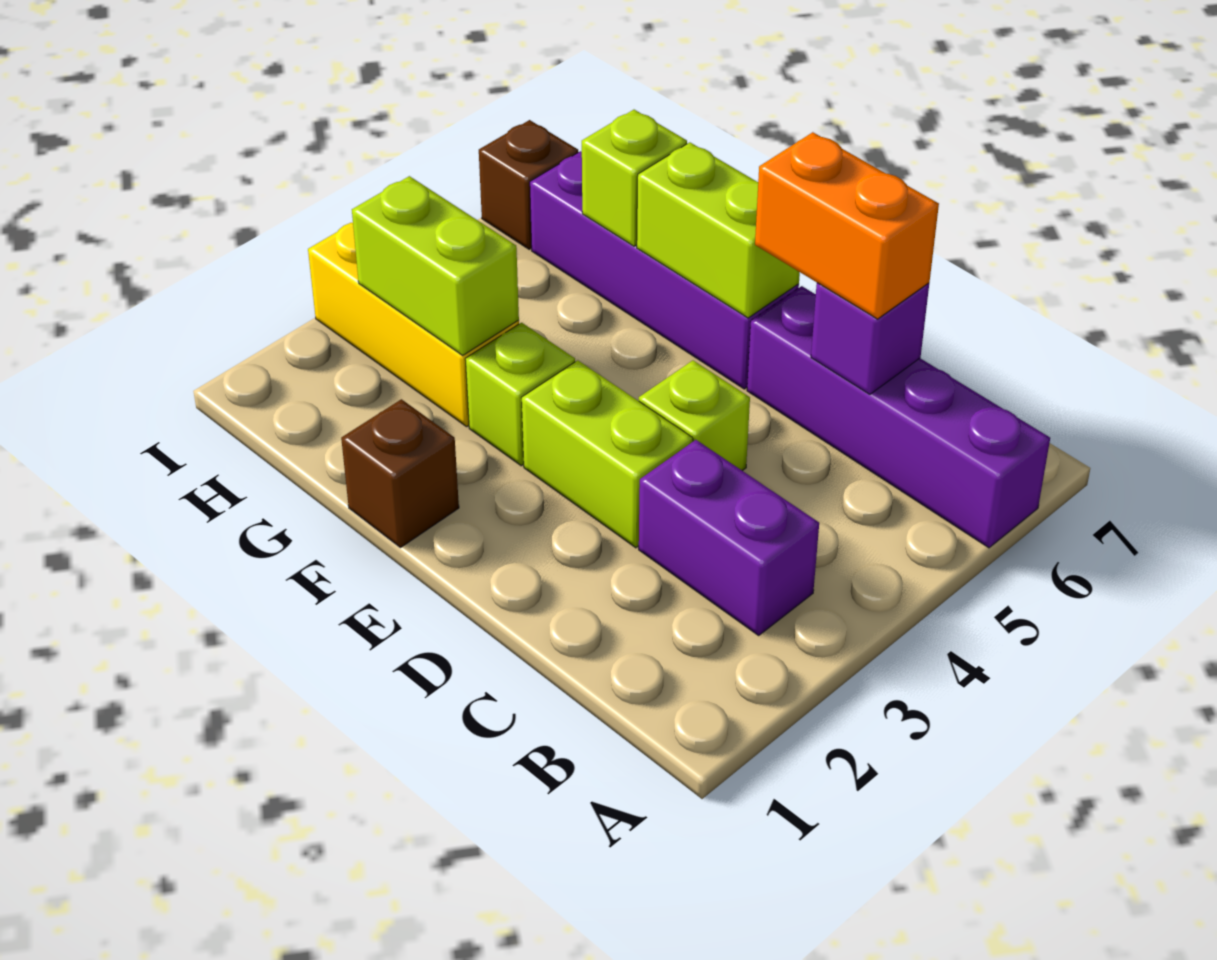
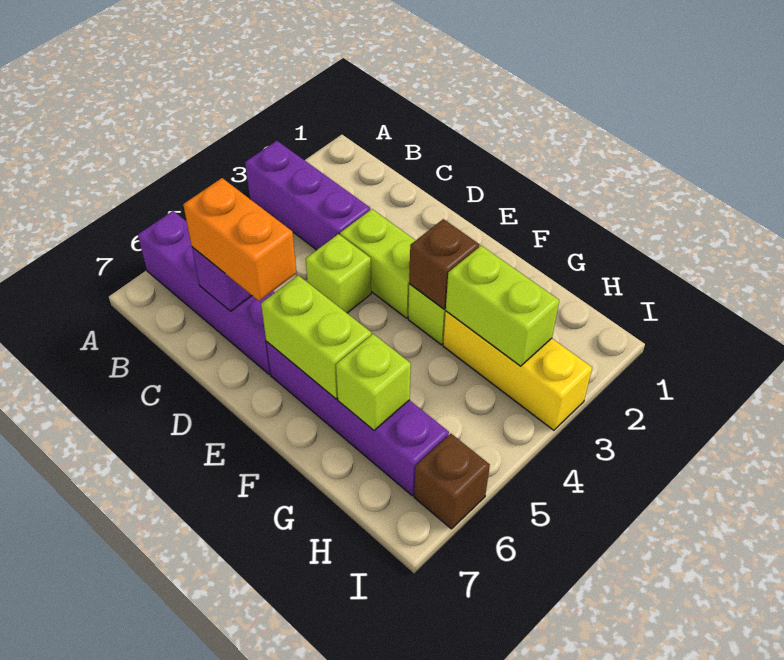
purple brick B3:C3 level 1 -> purple brick A3:C3 level 1
brown brick F1 level 1 -> brown brick F3 level 2

